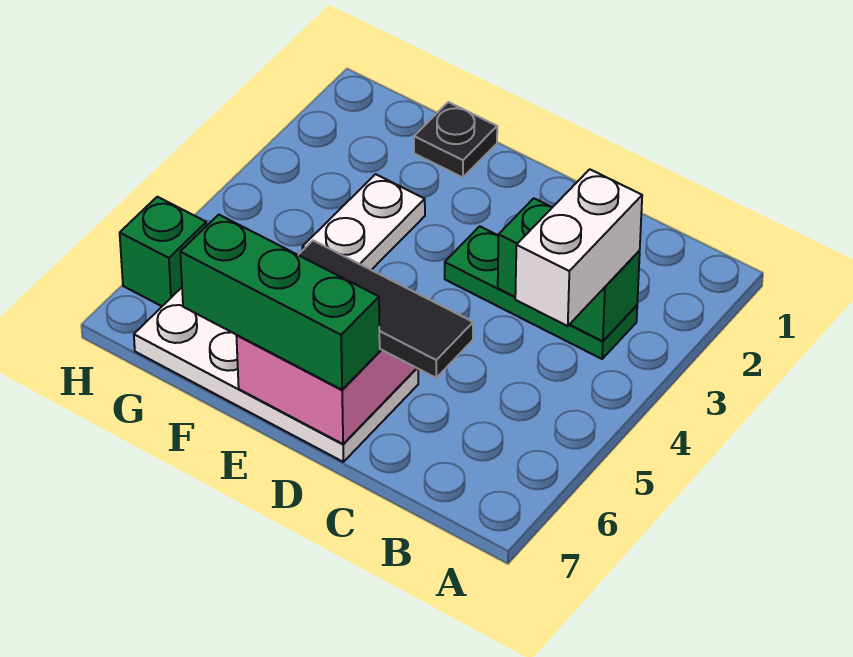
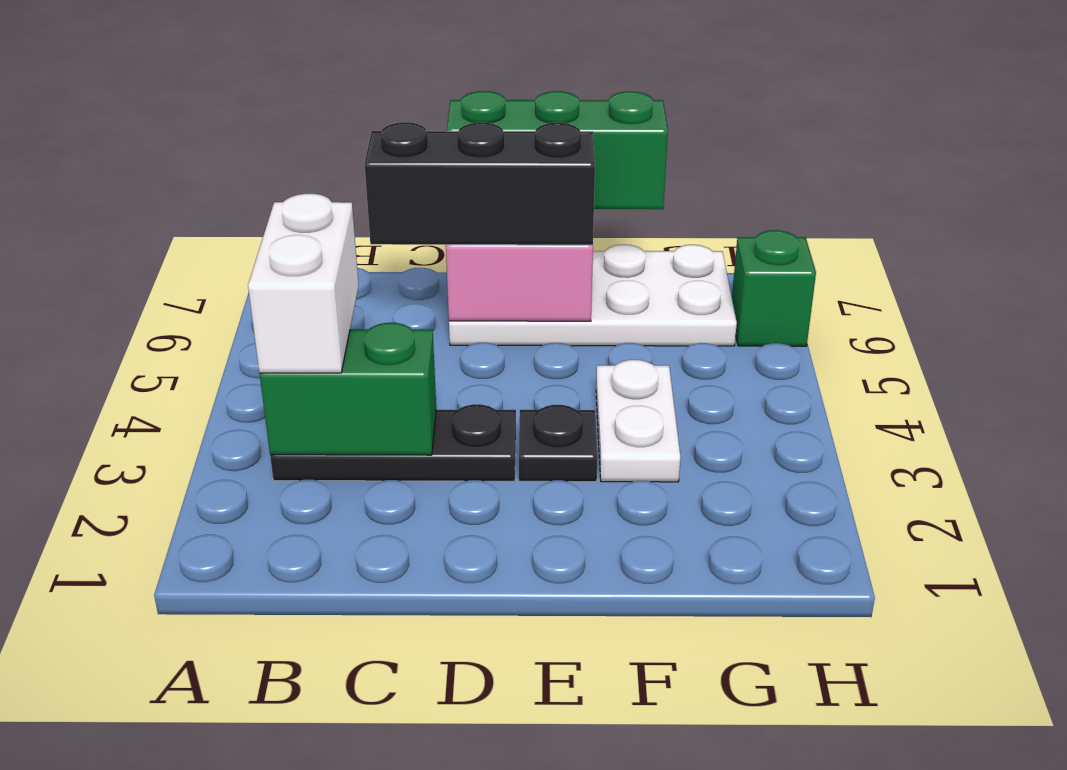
green plate B3:D3 level 1 -> black plate B3:D3 level 1
black tile C6:E6 level 3 -> black brick C6:E6 level 3
black plate F1 level 1 -> black plate E3 level 1

